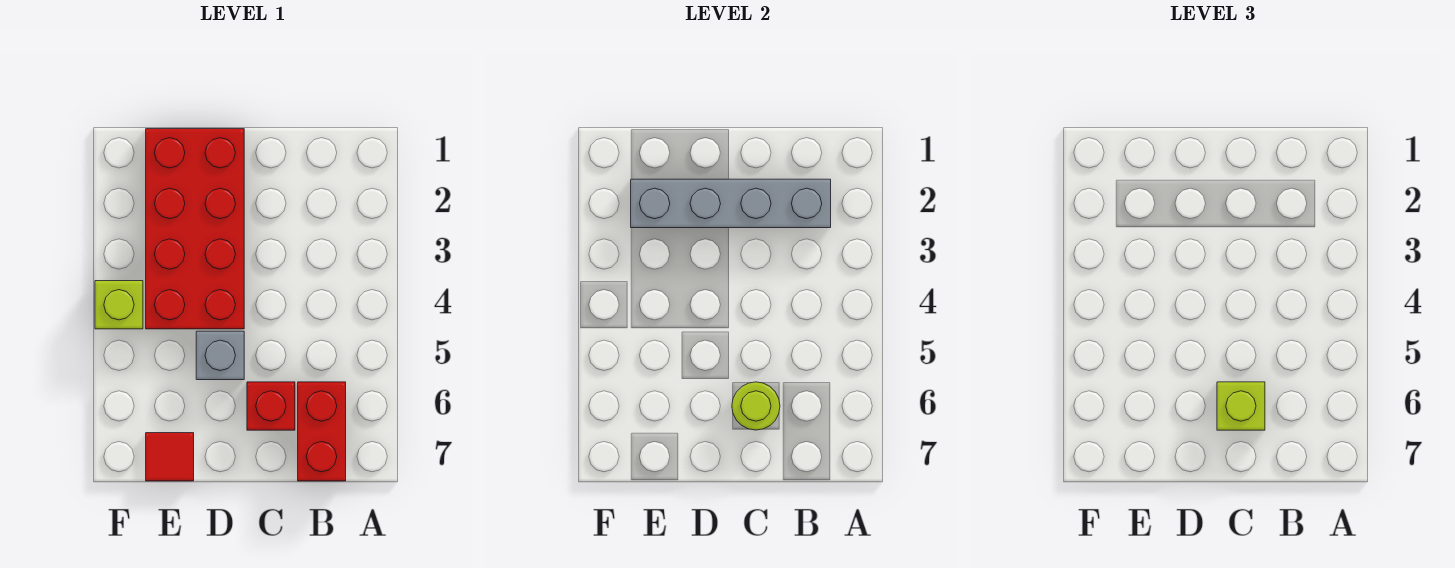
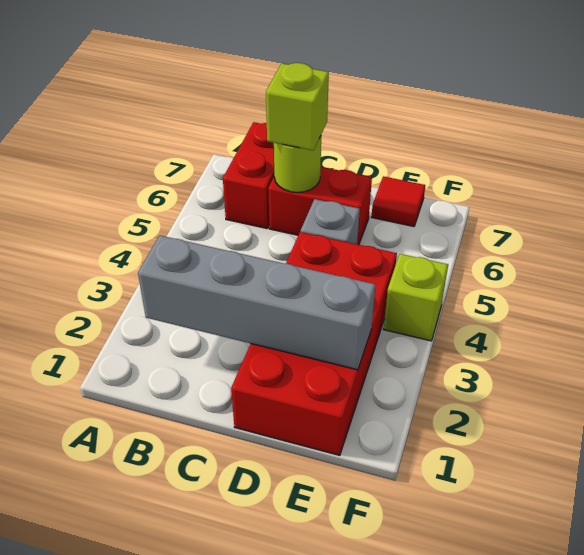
red brick C6 level 1 -> red brick C6:D6 level 1

